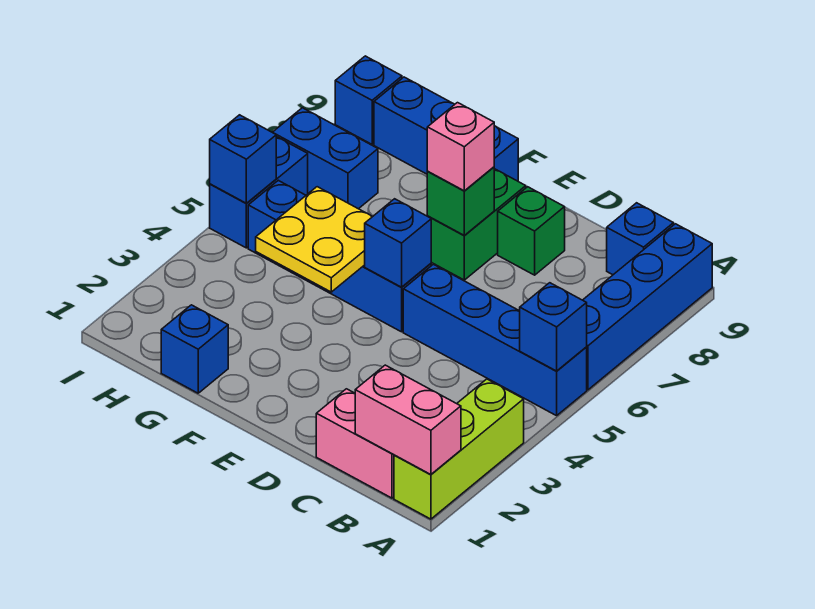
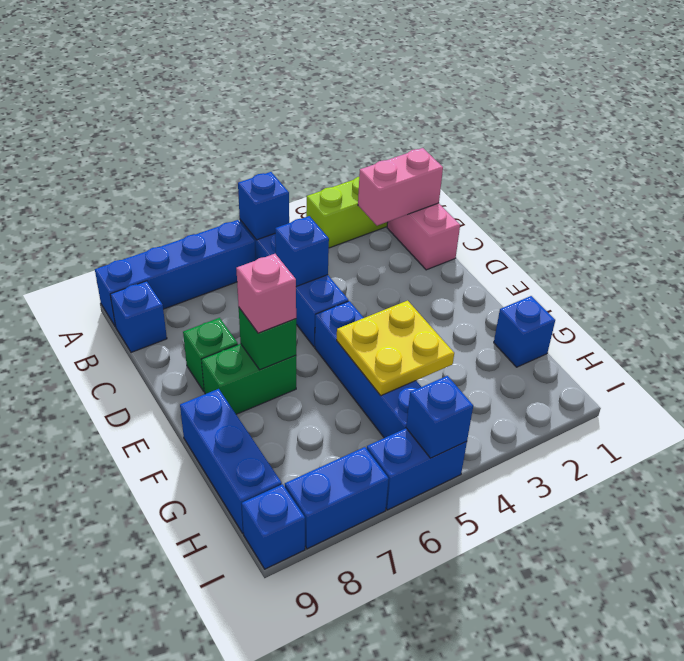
pink brick A1:B1 level 2 -> pink brick B1:B2 level 2
blue brick E5 level 2 -> blue brick C5 level 2
blue brick H7:I7 level 1 -> blue brick I7:I8 level 1

